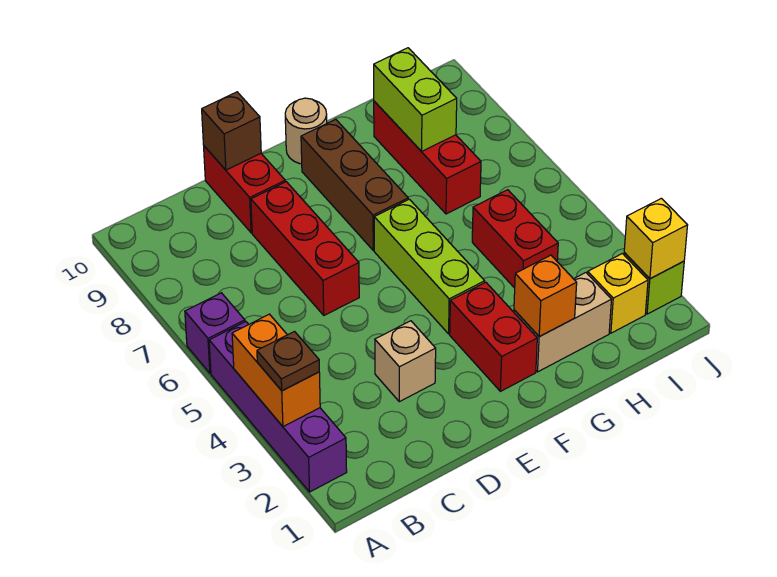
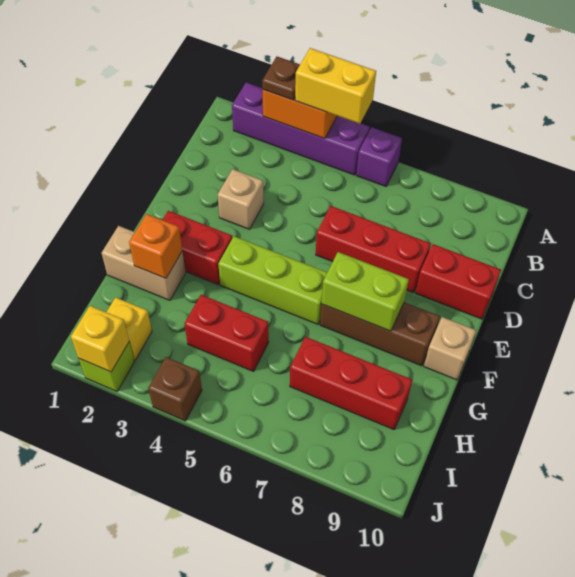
none -> yellow brick A4:A5 level 3
brown brick D10 level 2 -> brown brick J4 level 1
tan round brick F10 level 1 -> tan brick F10 level 1
tan brick G2:H2 level 1 -> tan brick G1:G2 level 1
lime brick H8:H9 level 2 -> lime brick F7:F8 level 2

